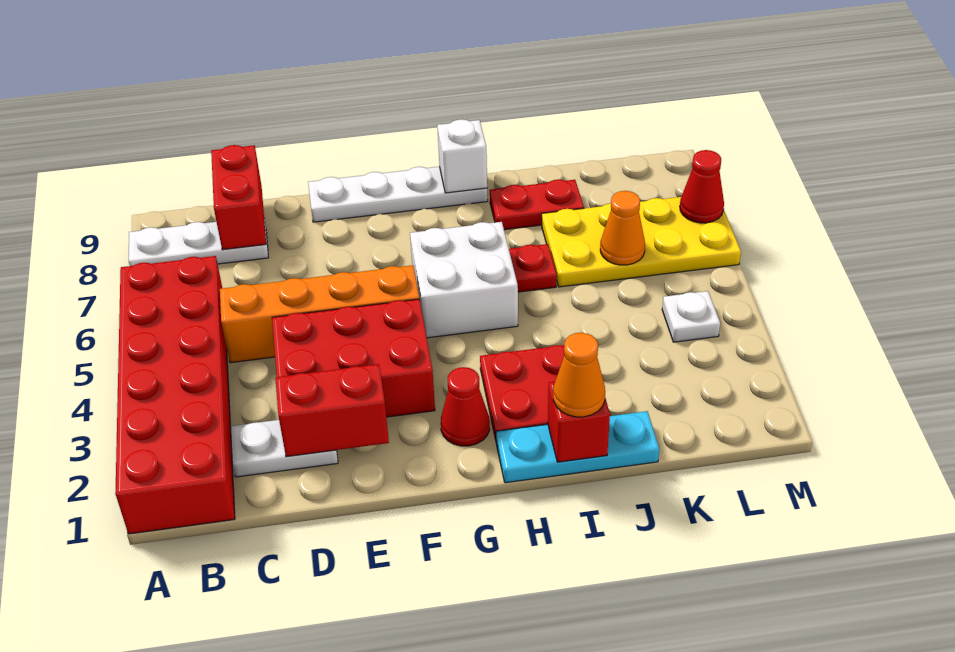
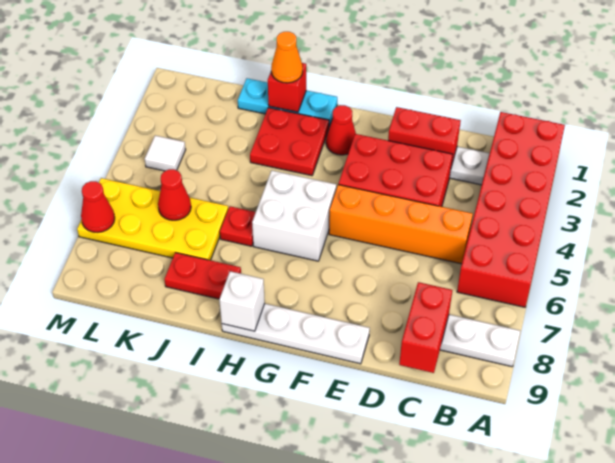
orange cone K6 level 2 -> red cone K6 level 2
white plate L4 level 1 -> white tile L4 level 1

